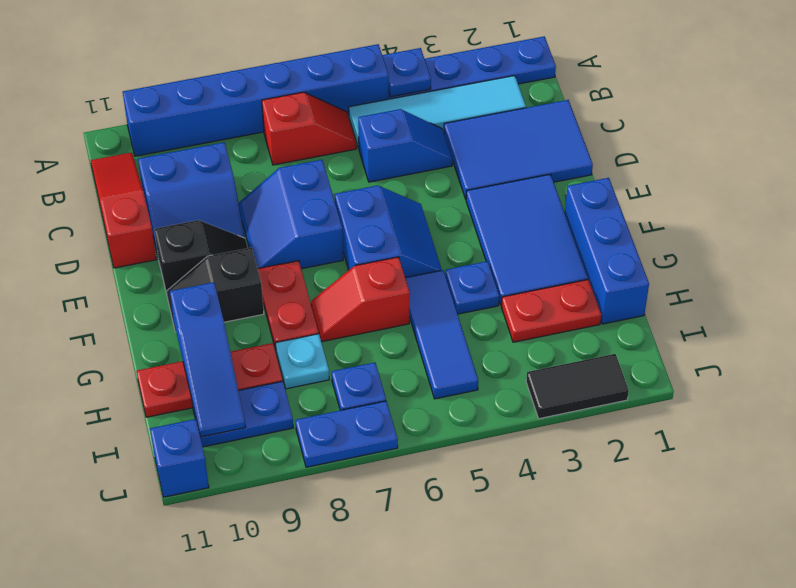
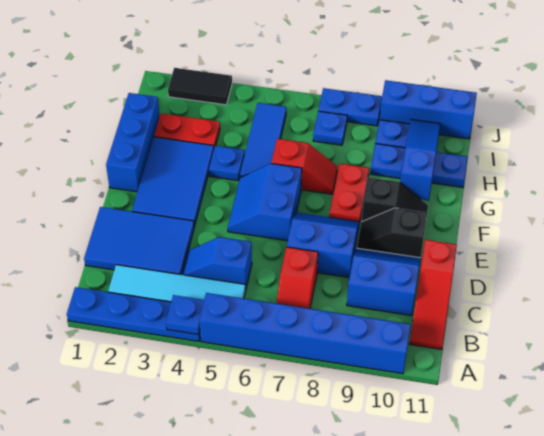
red slope B6:B7 level 1 top 7 -> red slope B7:C7 level 1 top C
blue slope D7:E8 level 1 top 7 -> blue slope D7:E8 level 1 top D
cyan plate H8 level 1 -> none
red plate H9:H11 level 1 -> blue plate H9:H11 level 1
blue brick J11 level 1 -> blue brick J9:J11 level 1

